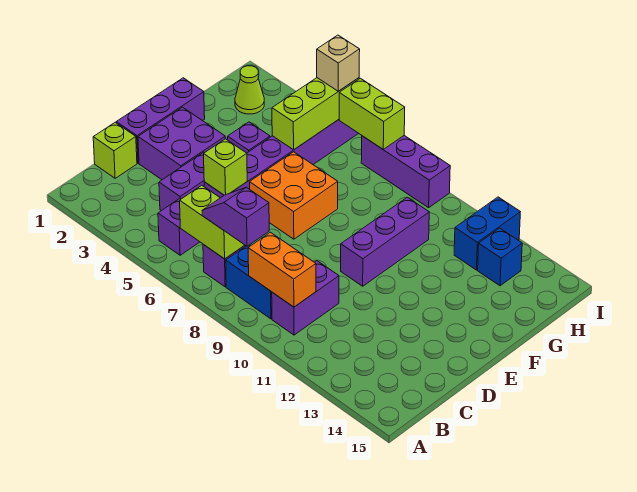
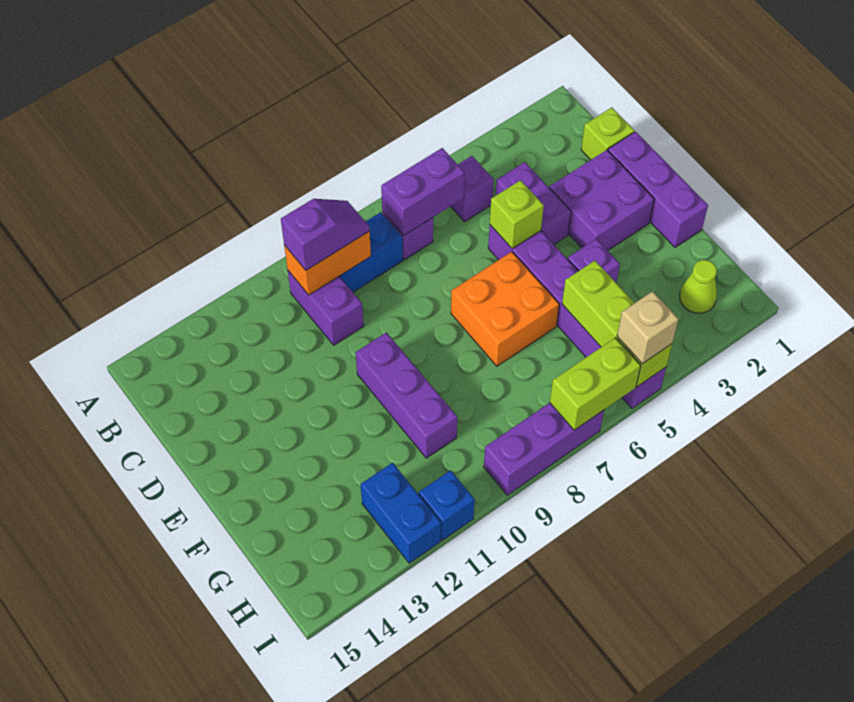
lime brick B6:B7 level 2 -> purple brick B6:B7 level 2
purple slope B7:B8 level 3 top 8 -> purple slope B9:B10 level 3 top 10
blue brick H13 level 1 -> blue brick I11 level 1

